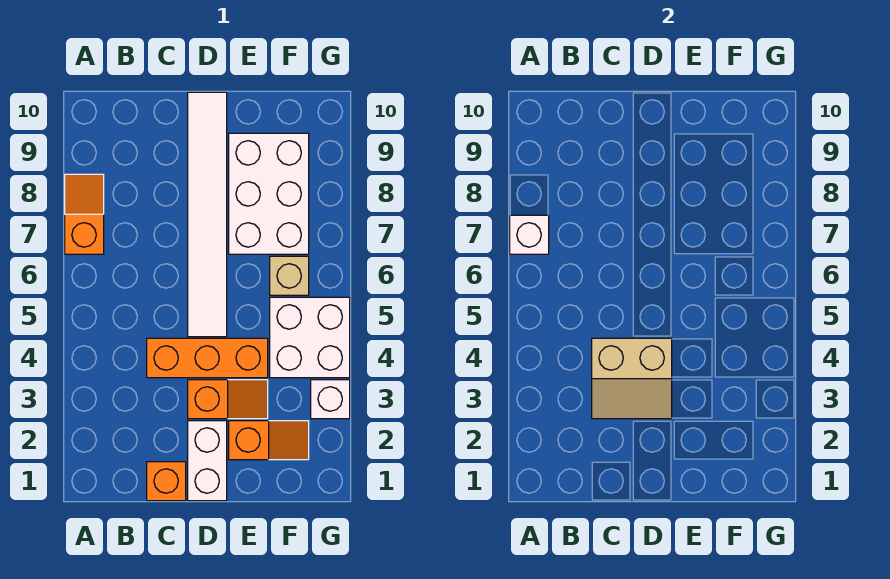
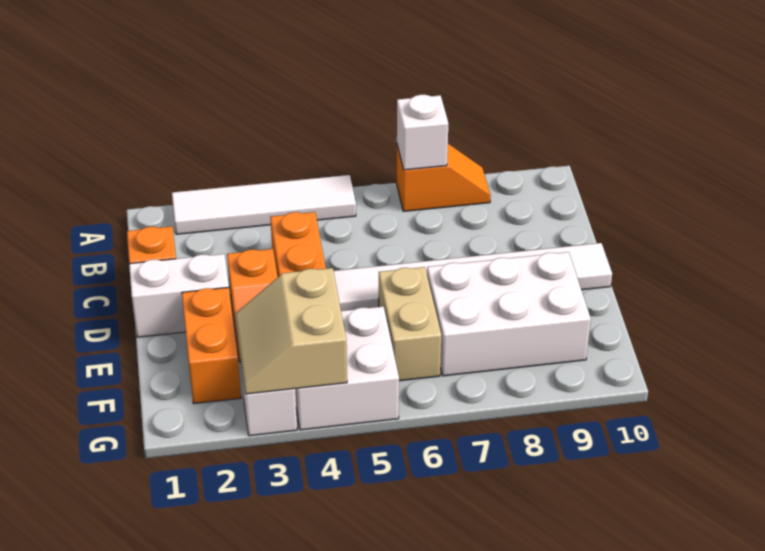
none -> white tile A2:A5 level 1
tan slope C3:D4 level 2 top 4 -> tan slope F3:G4 level 2 top 4
orange slope E2:F2 level 1 top E -> orange brick E2:F2 level 1
tan brick F6 level 1 -> tan brick E6:F6 level 1

